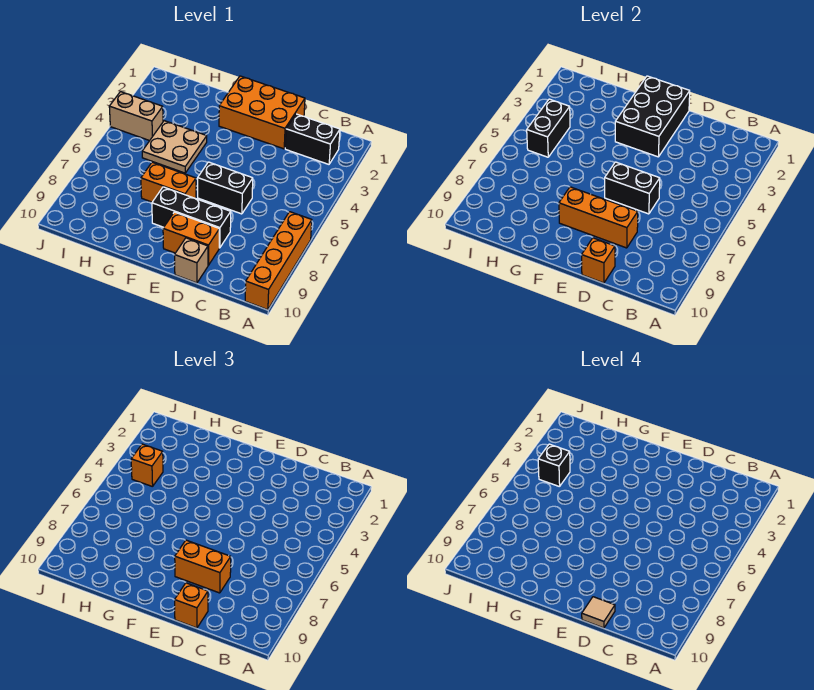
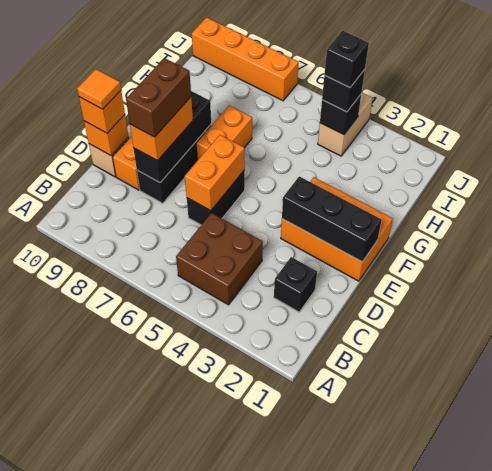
orange brick A7:A10 level 1 -> orange brick J7:J10 level 1
black brick B2:C2 level 1 -> black brick C2 level 1
none -> brown brick B4:C5 level 1
orange brick D1:F2 level 1 -> orange brick E1:F3 level 1
black brick D6:E6 level 2 -> orange brick D6:E6 level 2
orange brick D8:F8 level 2 -> black brick D8:F8 level 2
none -> brown brick D8:E8 level 4
tan tile D10 level 4 -> orange tile D10 level 4
black brick E1:F3 level 2 -> black brick E1:E3 level 2
tan plate G4:H5 level 1 -> none
black brick I4:I5 level 2 -> black brick I4 level 2
orange brick I4 level 3 -> black brick I4 level 3

